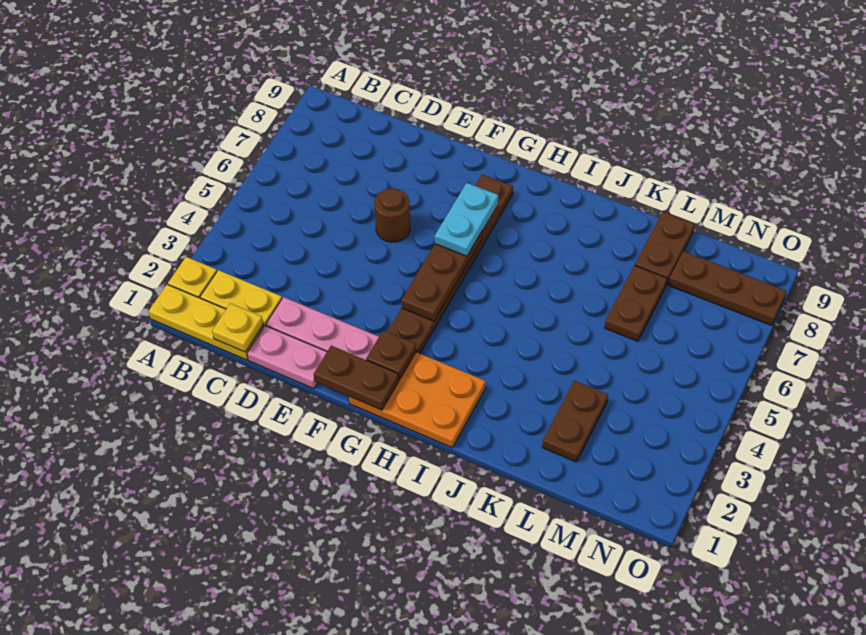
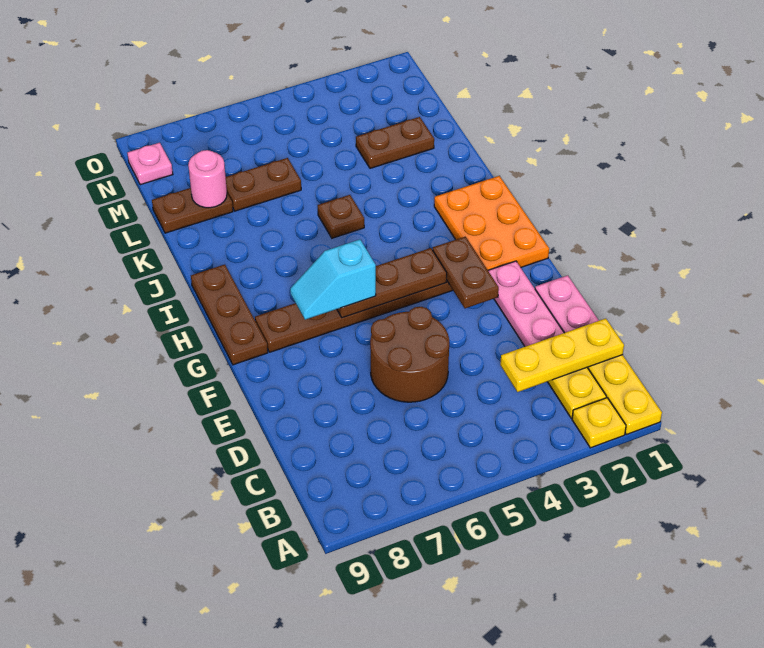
yellow plate C1 level 2 -> yellow plate C1:C3 level 2
brown round brick E6 level 1 -> brown round brick D5:E6 level 1
brown plate F1:G1 level 2 -> brown plate F3:G3 level 2
brown plate G2 level 2 -> brown plate J5 level 1
cyan plate G6:G7 level 3 -> cyan slope G6:G7 level 3 top 6
none -> pink round brick L8 level 2
brown plate M8:O8 level 1 -> brown plate G9:I9 level 1
none -> pink plate N9 level 1

